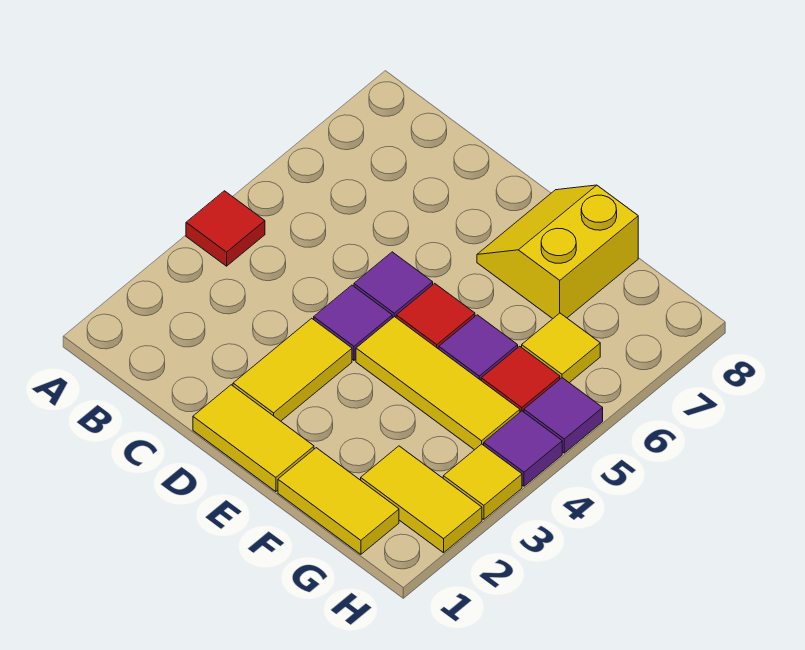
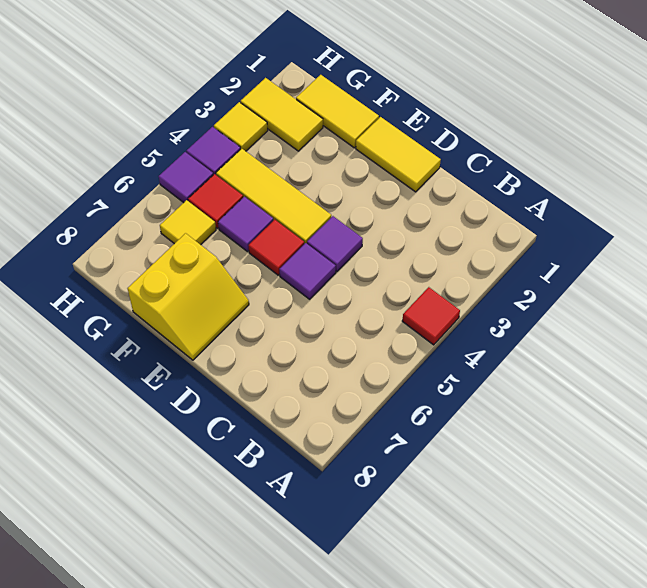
yellow tile D2:D3 level 1 -> none

